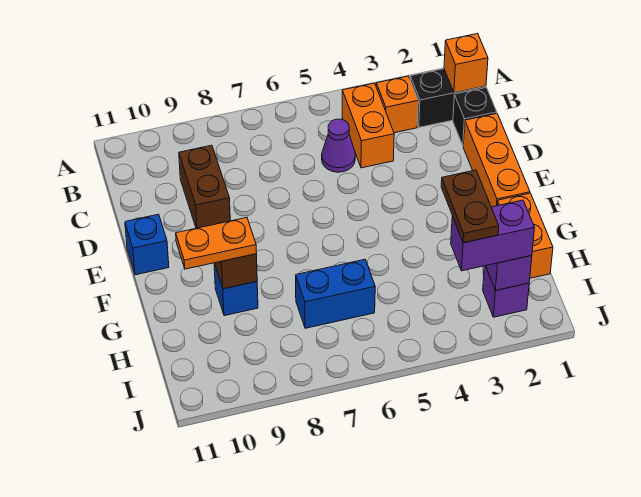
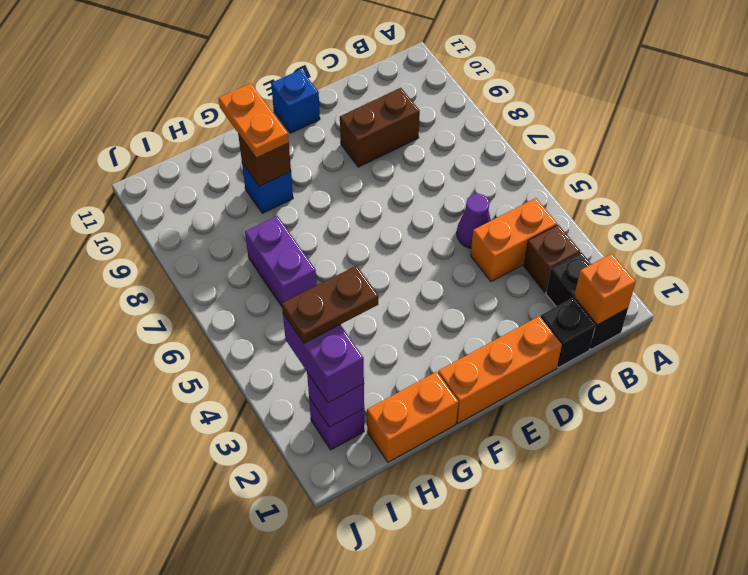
orange brick B3 level 1 -> brown brick B3 level 1
blue brick H6:H7 level 1 -> purple brick H6:H7 level 1

